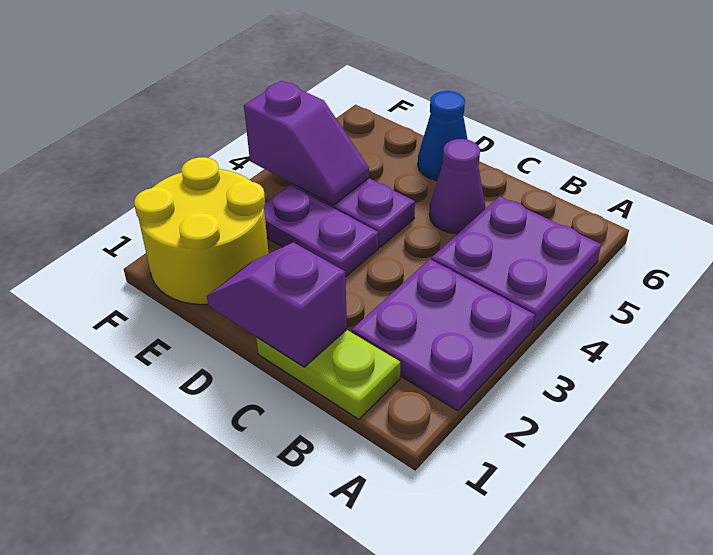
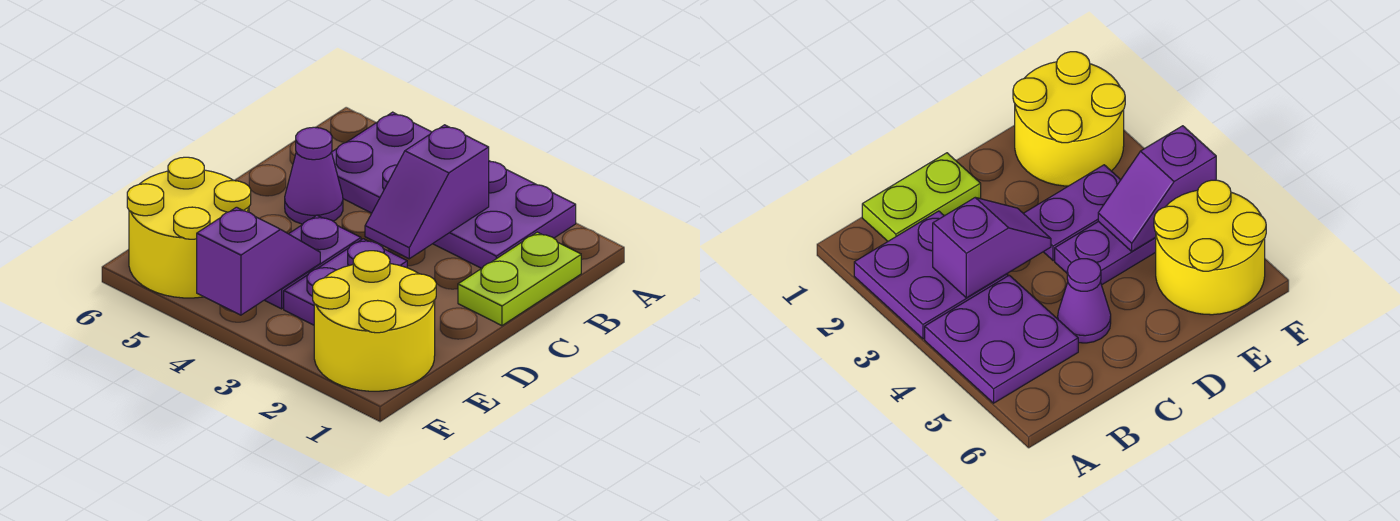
purple slope C1:D1 level 2 top C -> purple slope B3:C3 level 2 top B
blue cone D6 level 1 -> none
none -> yellow round brick E5:F6 level 1

